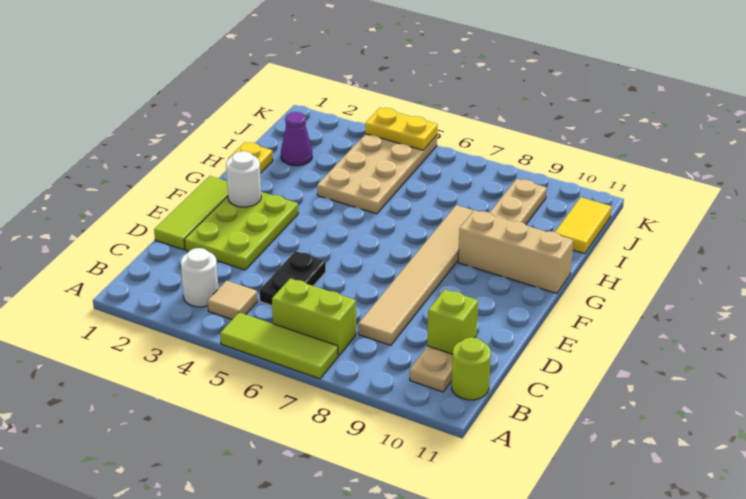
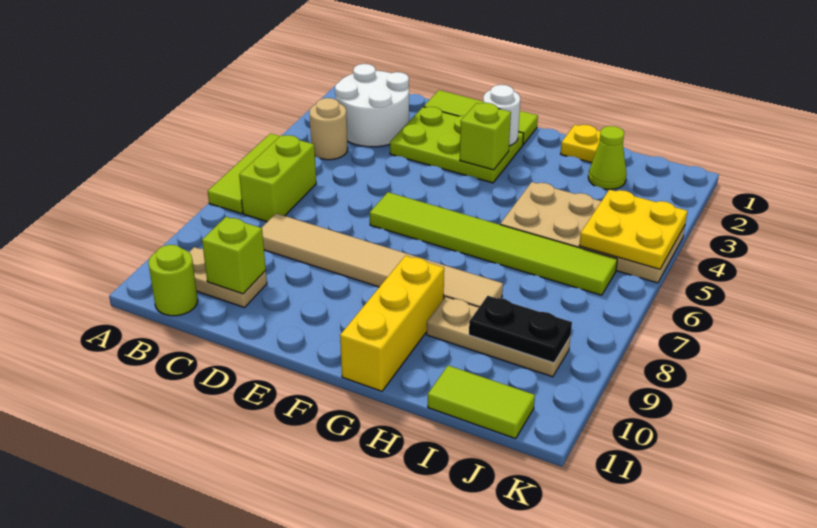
white round brick B3 level 1 -> white round brick B2:C3 level 1
tan tile B4 level 1 -> tan round brick B4 level 1
black plate C5:D5 level 1 -> black plate I9:J9 level 2
none -> lime tile E6:J6 level 1
none -> lime brick F3 level 2
tan brick G9:G11 level 1 -> yellow brick G9:G11 level 1
purple cone I2 level 1 -> lime cone I2 level 1
yellow tile I11:J11 level 1 -> lime tile I11:J11 level 1
yellow plate K4:K5 level 2 -> yellow plate J4:K5 level 2

